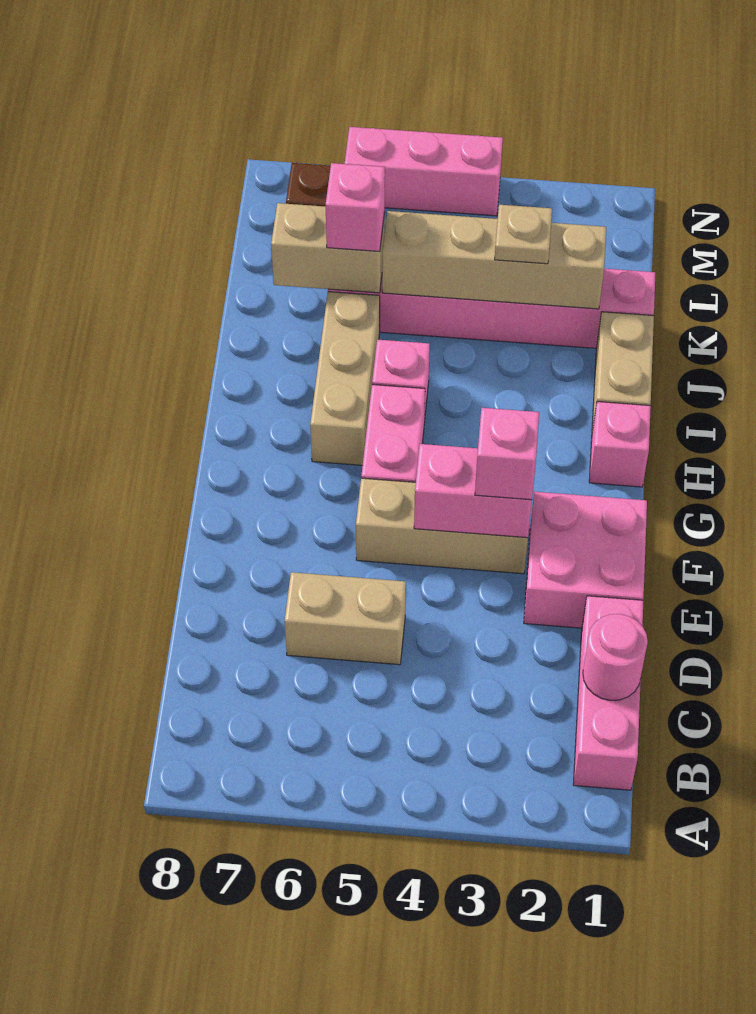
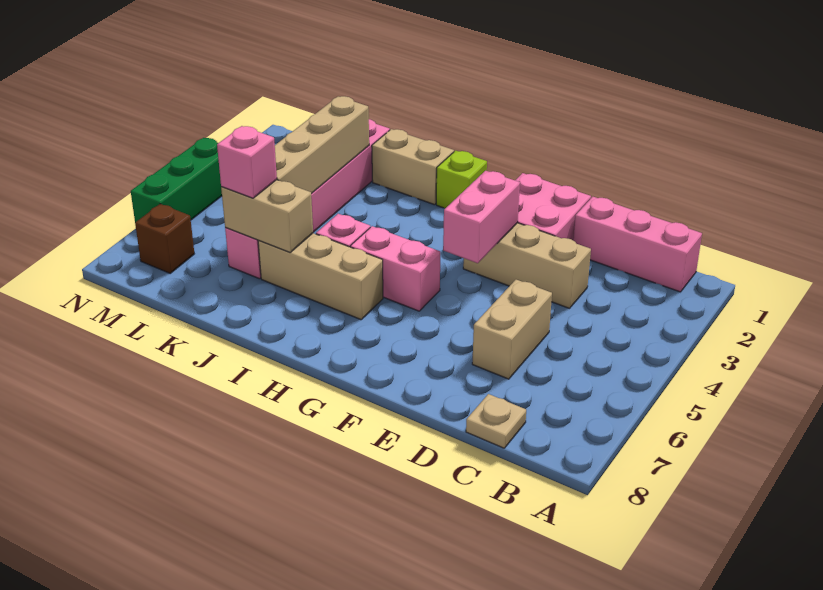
pink round brick C1 level 2 -> none
tan brick F3:F5 level 1 -> tan brick D3:F3 level 1
pink brick F3 level 3 -> none
pink brick H1 level 1 -> lime brick H1 level 1
tan plate K3 level 3 -> tan plate C8 level 1
tan brick K6:K7 level 2 -> tan brick J6:K6 level 2
pink brick N4:N6 level 1 -> green brick N4:N6 level 1

